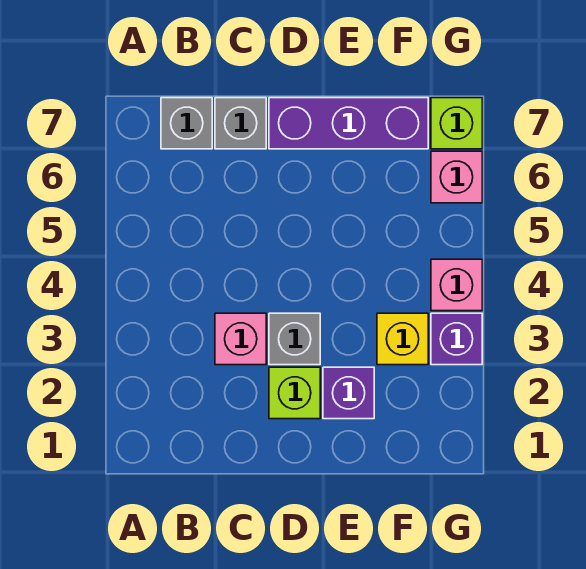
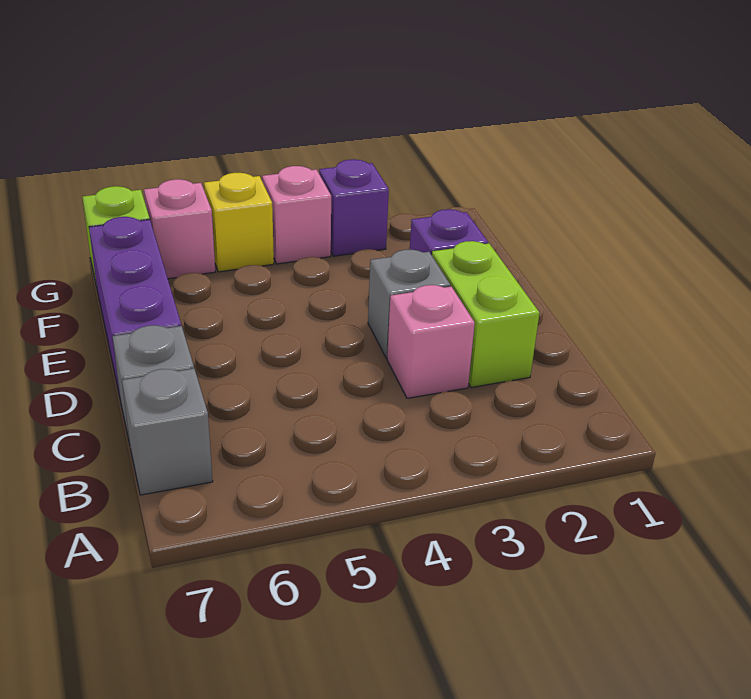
lime brick D2 level 1 -> lime brick C2:D2 level 1
yellow brick F3 level 1 -> yellow brick G5 level 1

